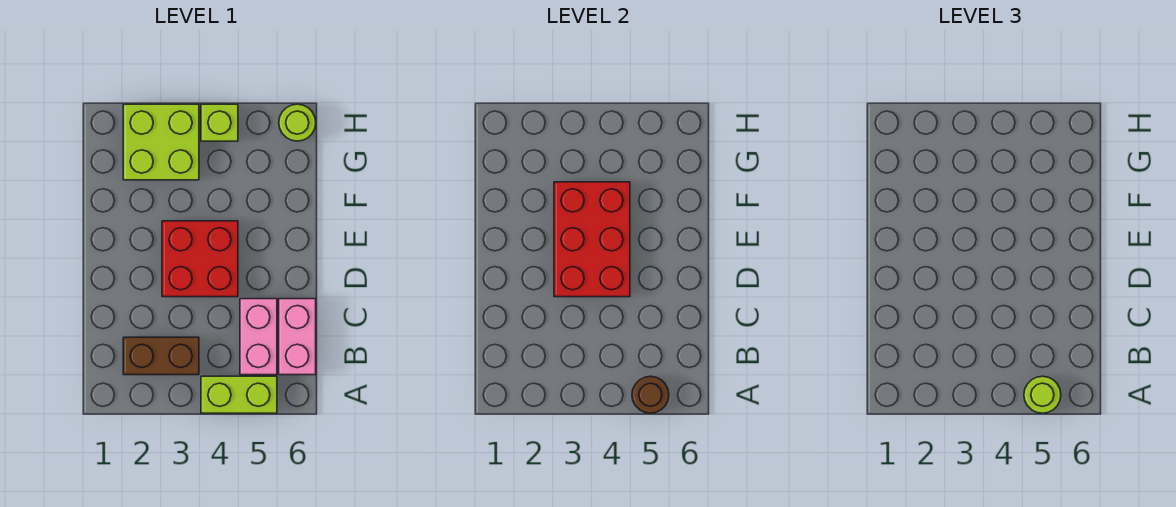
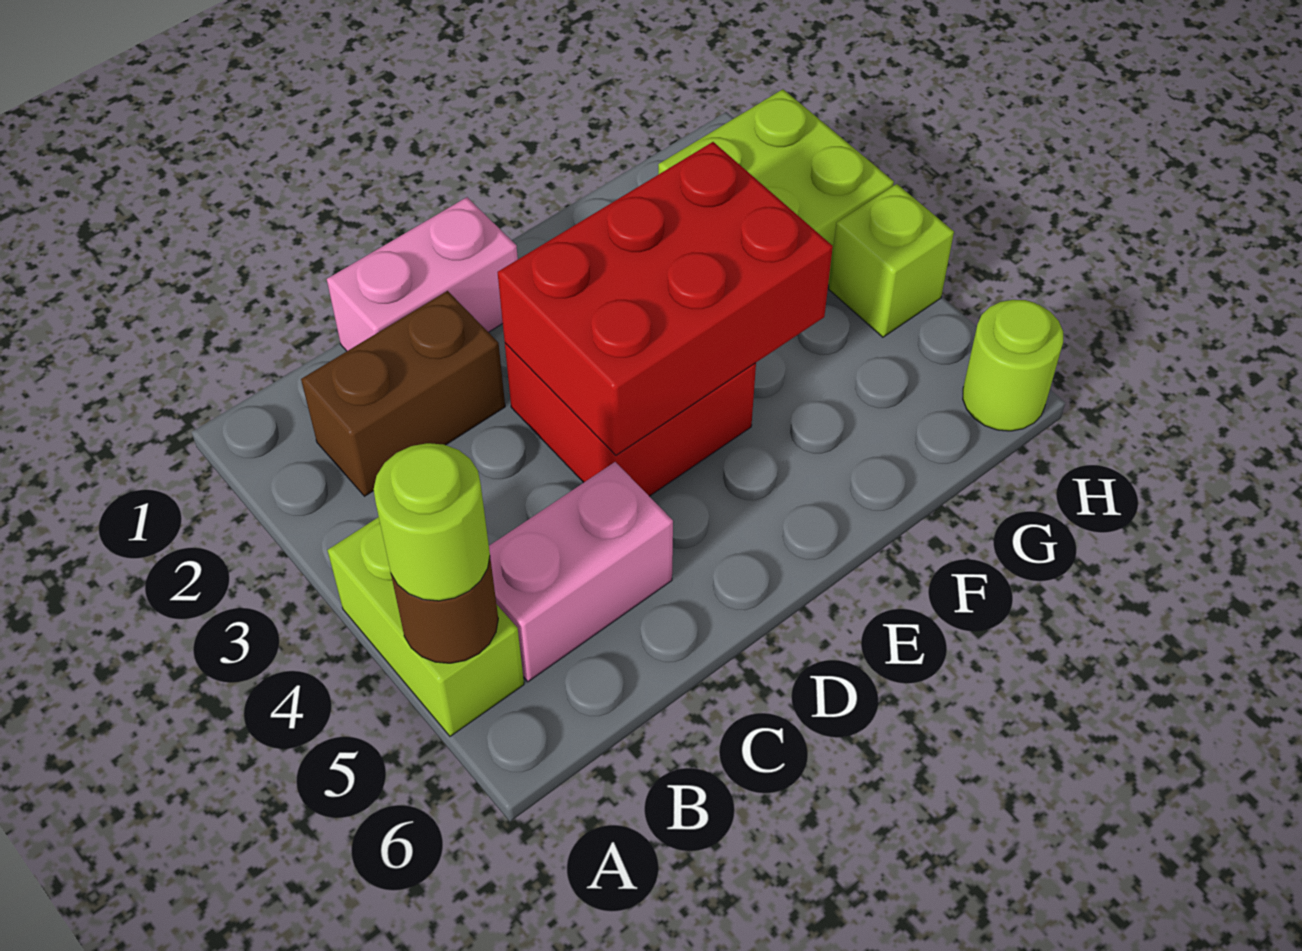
brown brick B2:B3 level 1 -> brown brick B2:C2 level 1
pink brick B6:C6 level 1 -> pink brick C1:D1 level 1

